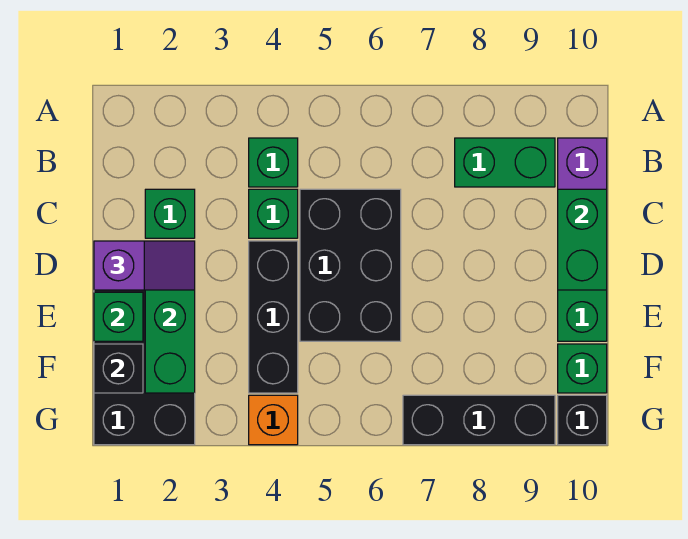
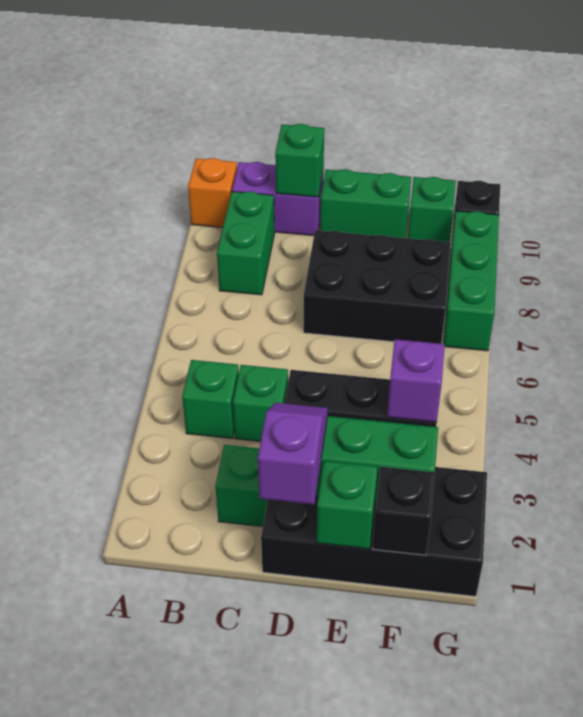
black brick C5:E6 level 1 -> black brick D7:F8 level 1
green brick C10:D10 level 2 -> green brick C10 level 2
none -> purple brick F4 level 2
orange brick G4 level 1 -> orange brick A10 level 1
black brick G7:G9 level 1 -> green brick G7:G9 level 1

